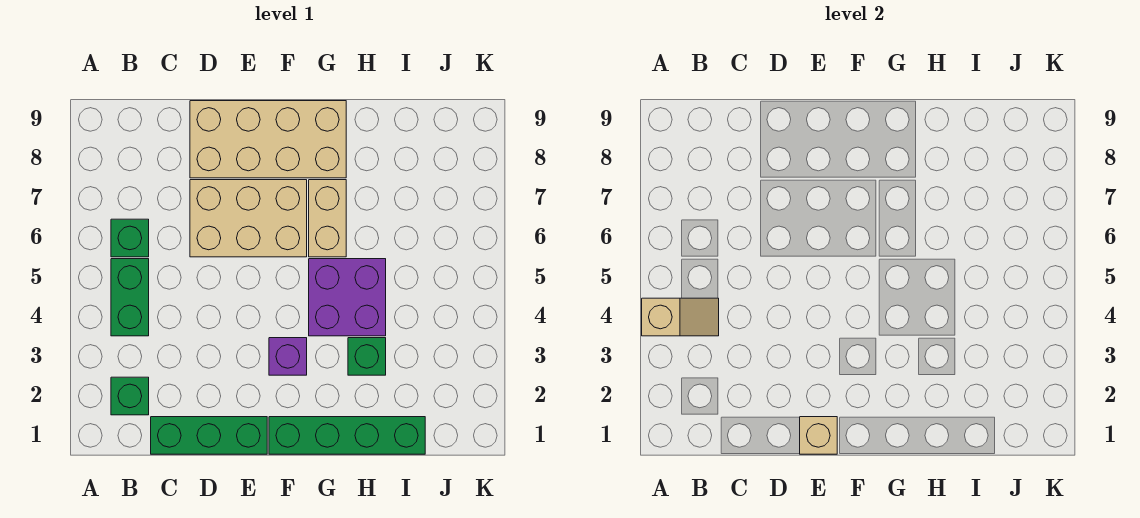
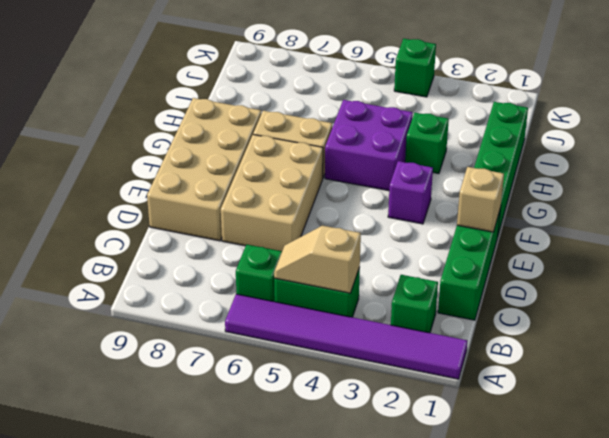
none -> purple tile A1:A6 level 1
tan slope A4:B4 level 2 top A -> tan slope B4:B5 level 2 top 4
none -> green brick K4 level 1

